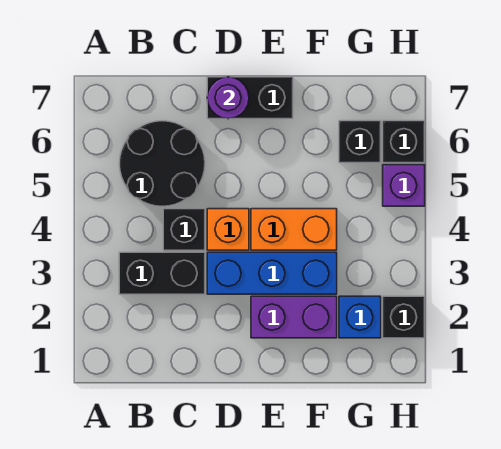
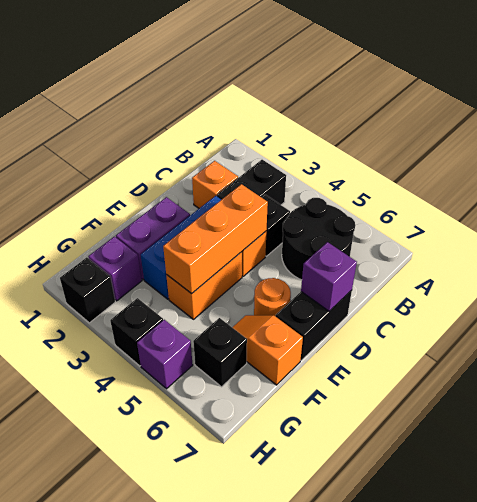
none -> orange brick C2 level 1
none -> orange brick D4:F4 level 2
purple round brick D7 level 2 -> purple brick D7 level 2
none -> orange round brick E6 level 1
none -> orange slope F6:F7 level 1 top 7
blue brick G2 level 1 -> purple brick G2 level 1
black brick H6 level 1 -> black brick H4 level 1

